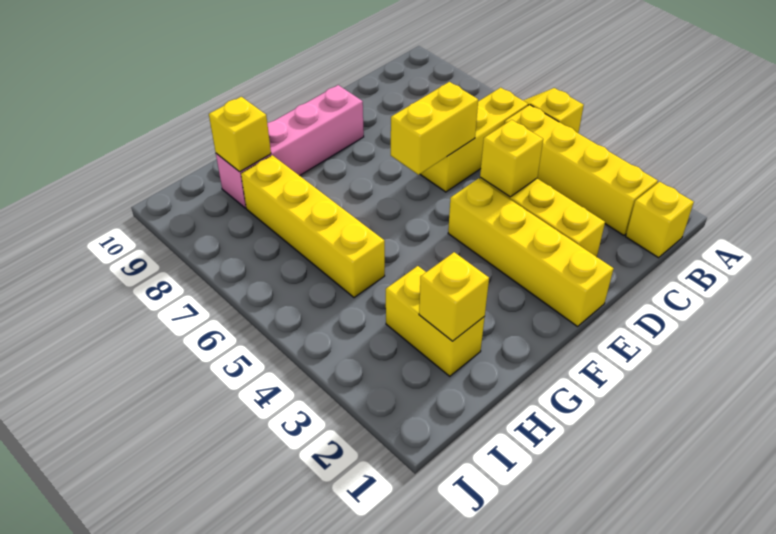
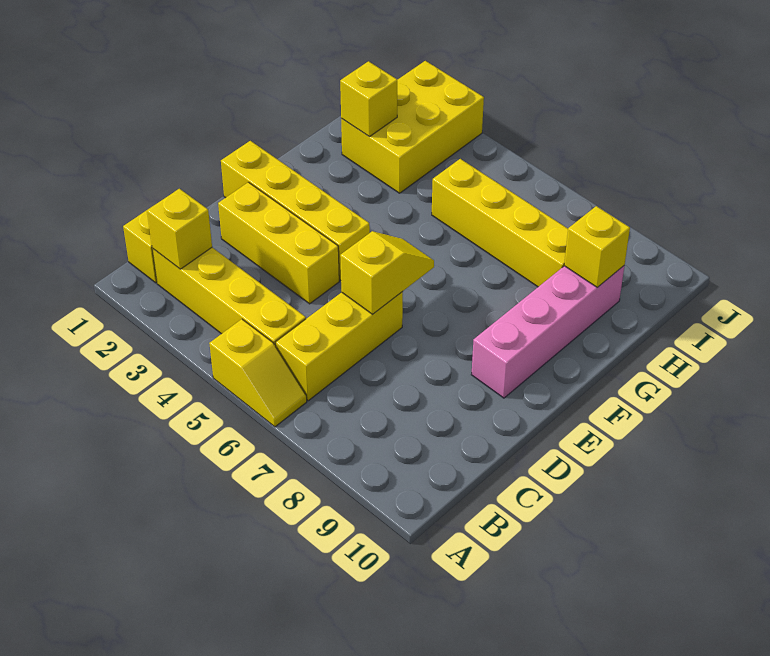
yellow brick D4 level 2 -> yellow brick B2 level 2
yellow brick D6:E6 level 2 -> yellow slope D6:E6 level 2 top D
yellow brick H2:H3 level 1 -> yellow brick H2:J3 level 1

